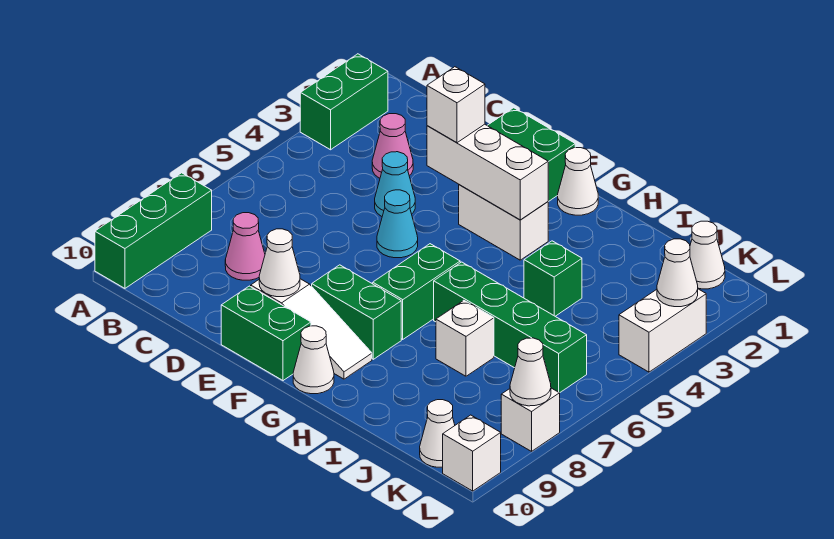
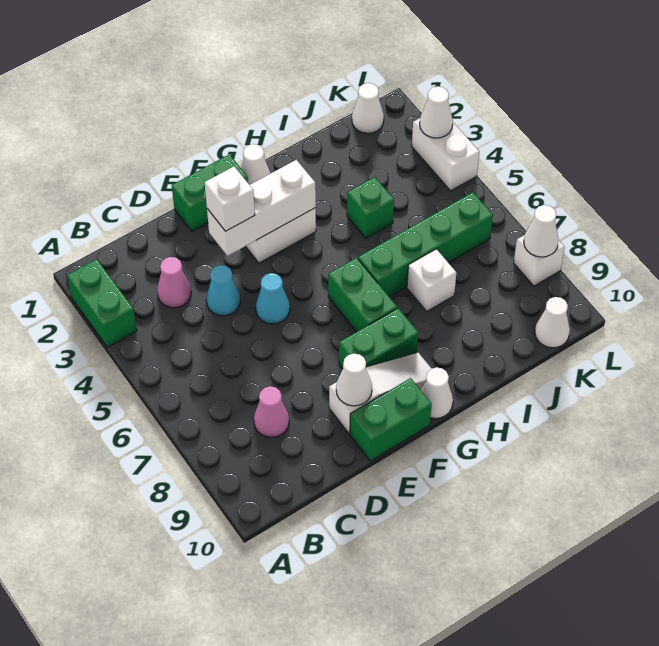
green brick A8:A10 level 1 -> none
white brick L10 level 1 -> none

